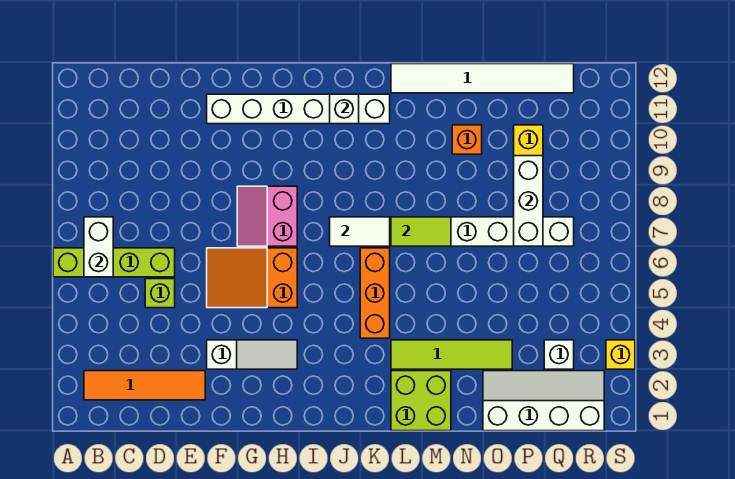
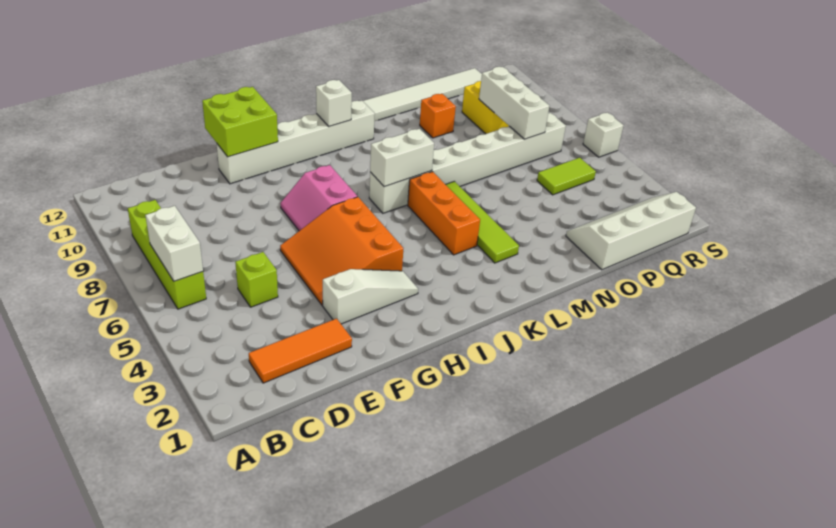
lime brick A6:D6 level 1 -> lime brick B6:B9 level 1
orange tile B2:E2 level 1 -> orange tile C2:E2 level 1
orange slope F5:H6 level 1 top H -> orange slope F4:H6 level 1 top H
white tile J7:K7 level 2 -> white brick J7:K7 level 2
lime brick L1:M2 level 1 -> lime brick F11:G12 level 2
lime tile L3:O3 level 1 -> lime tile L3:L6 level 1
lime tile L7:M7 level 2 -> lime tile P5:Q5 level 1
white brick Q3 level 1 -> white brick S6 level 1
yellow brick S3 level 1 -> none

